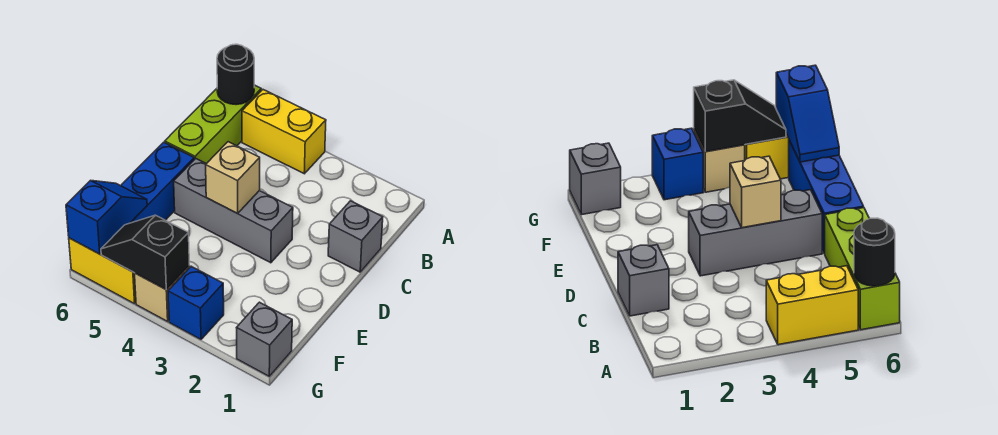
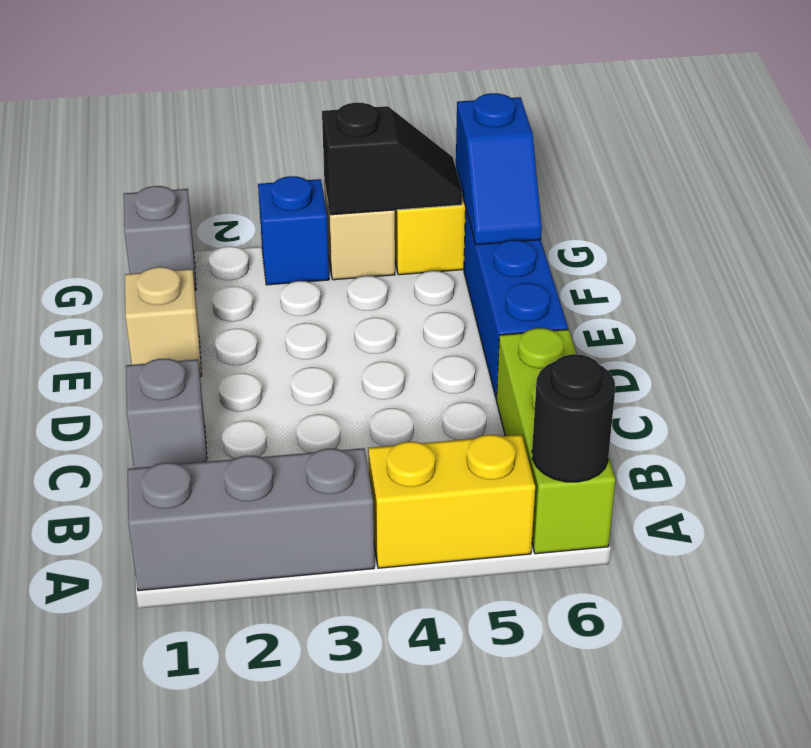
grey brick D3:D5 level 1 -> grey brick A1:A3 level 1
tan brick D4 level 2 -> tan brick E1 level 1

